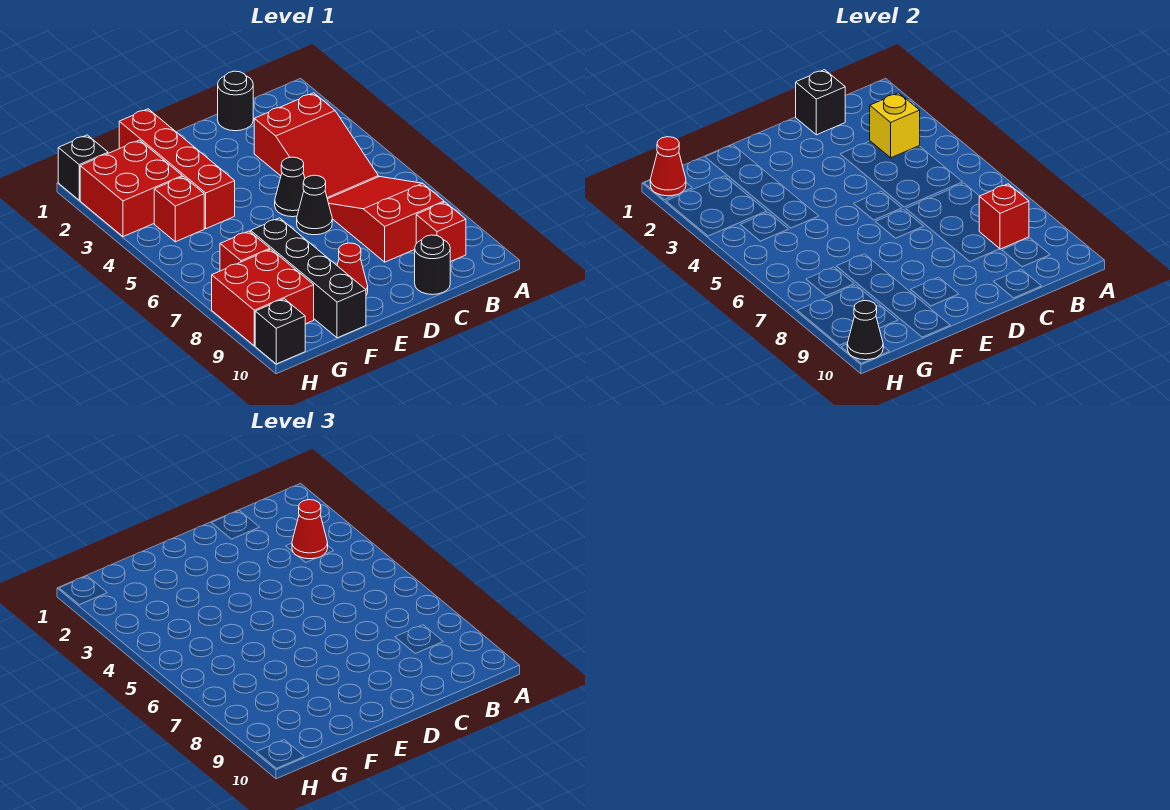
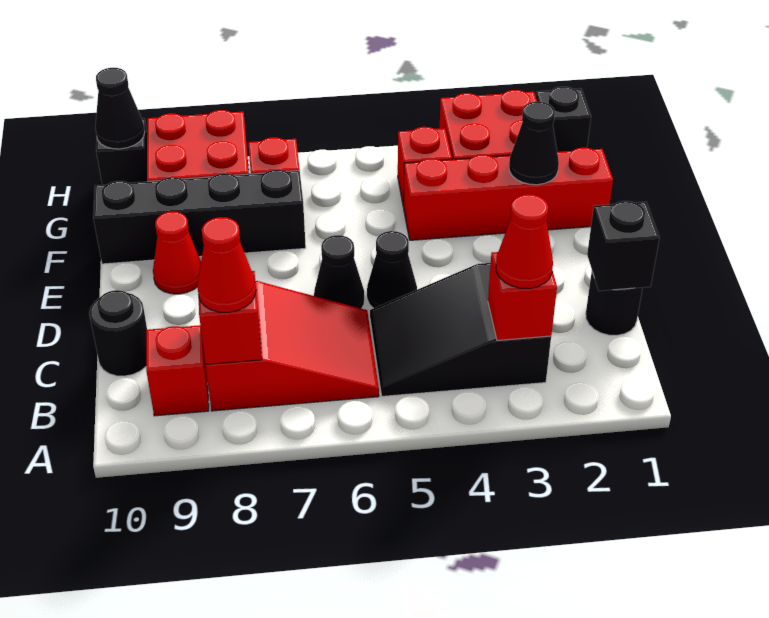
red slope B3:C5 level 1 top 3 -> black slope B3:C5 level 1 top 3
yellow brick B3 level 2 -> red brick B3 level 2
none -> black cone F2 level 2
red cone H1 level 2 -> red cone B8 level 3

